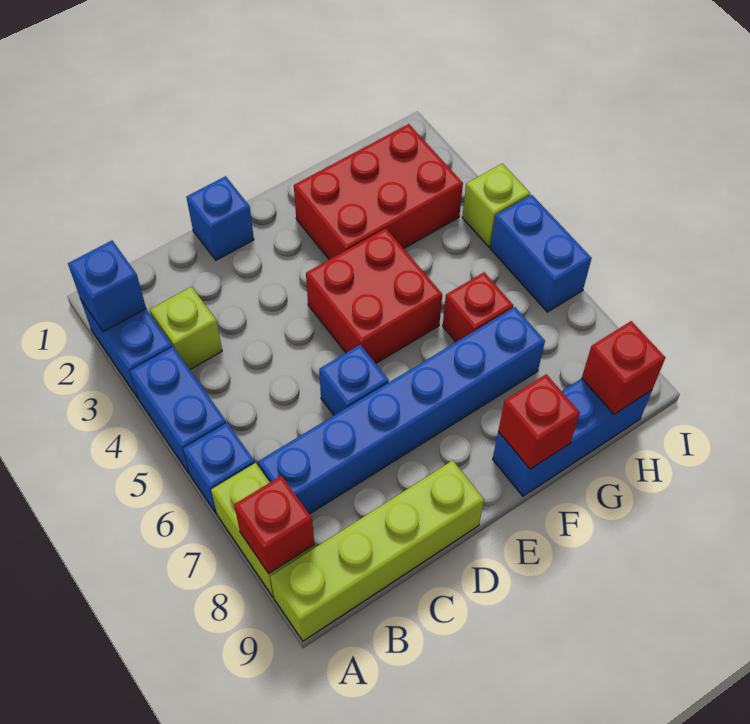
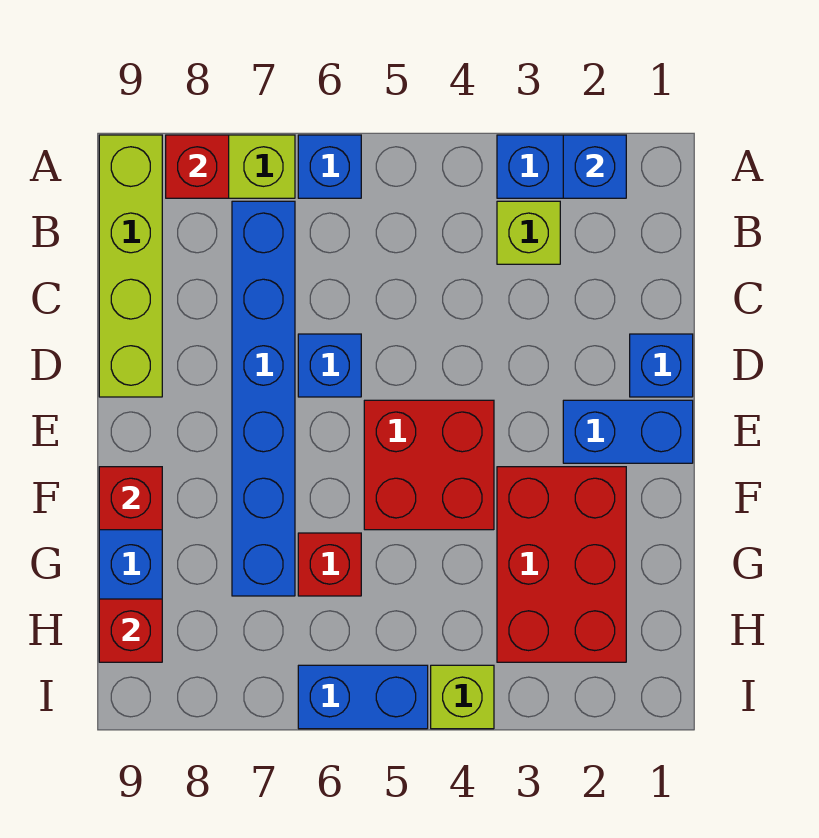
blue brick A4:A5 level 1 -> blue brick E1:E2 level 1

